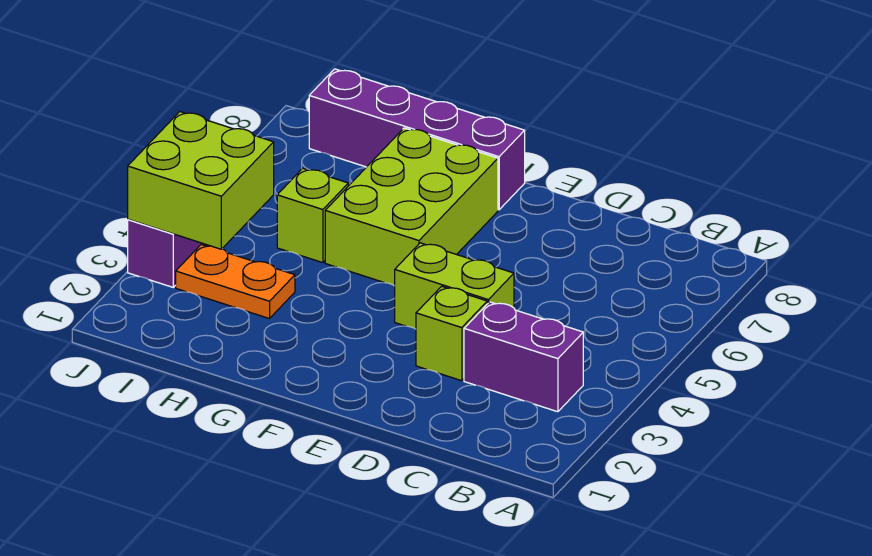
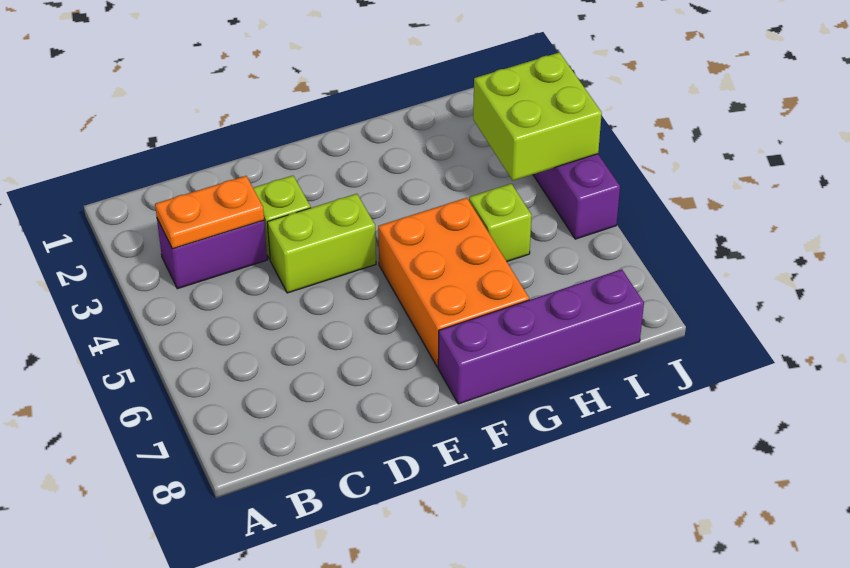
lime brick F5:G7 level 1 -> orange brick F5:G7 level 1
orange plate H3:I3 level 1 -> orange plate B3:C3 level 2

